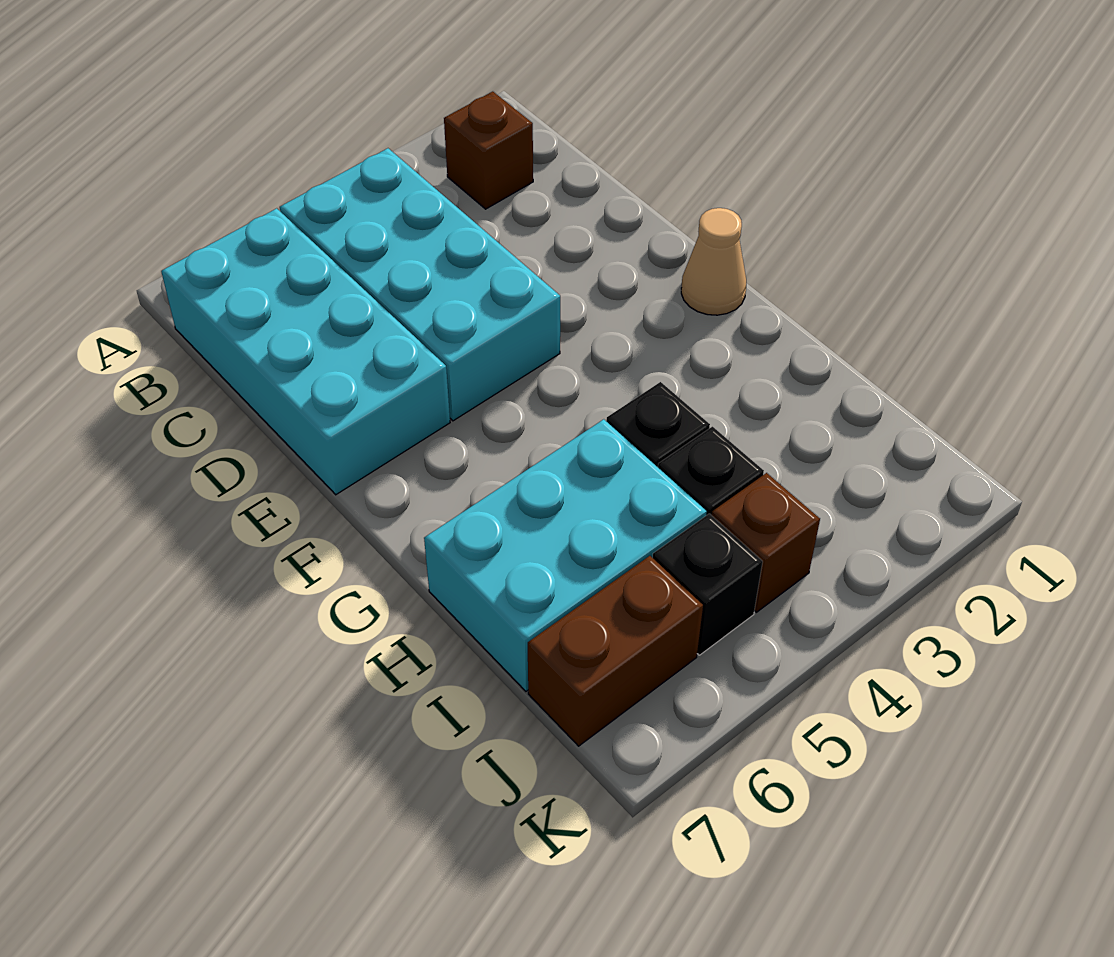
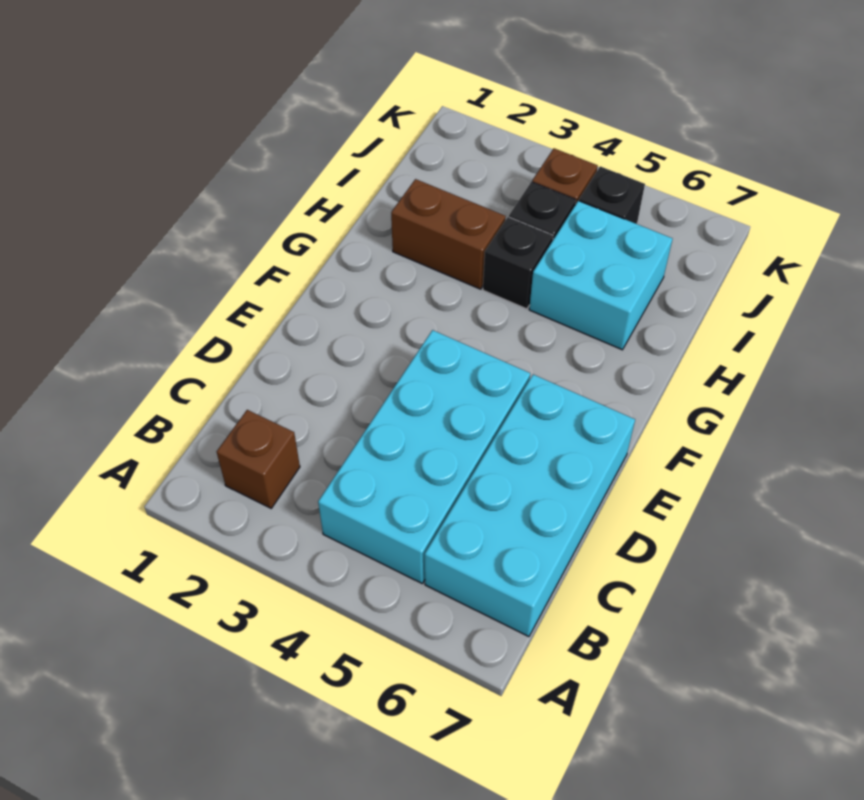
tan cone F1 level 1 -> none
cyan brick H5:I7 level 1 -> cyan brick H5:I6 level 1
brown brick J6:J7 level 1 -> brown brick H2:H3 level 1

